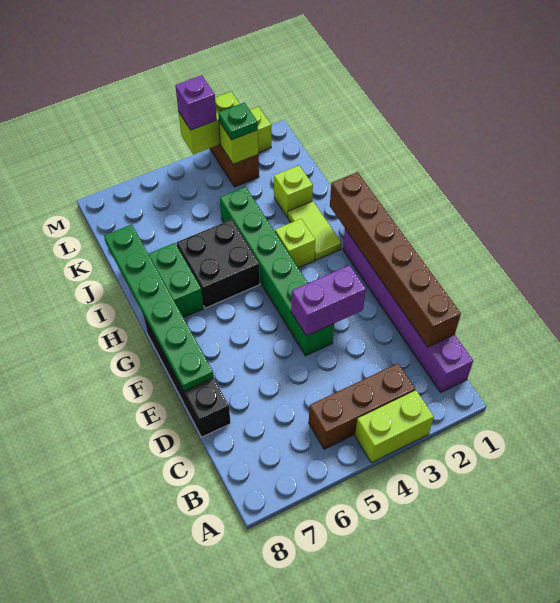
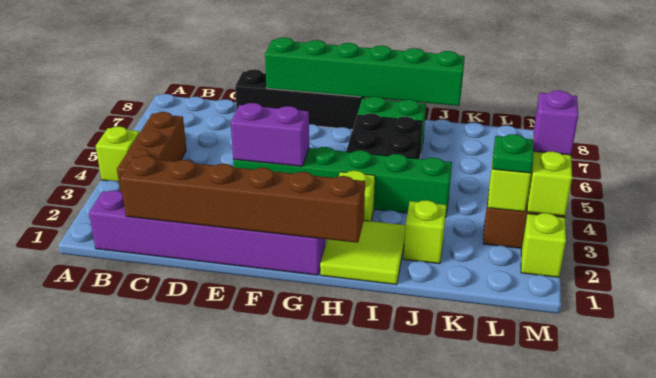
lime brick A3:A4 level 1 -> lime brick A4 level 1
purple brick E3:E4 level 2 -> purple brick E4:F4 level 2
green plate E8:J8 level 2 -> green brick E8:J8 level 2
lime tile H2:I2 level 1 -> lime tile H1:I2 level 1

